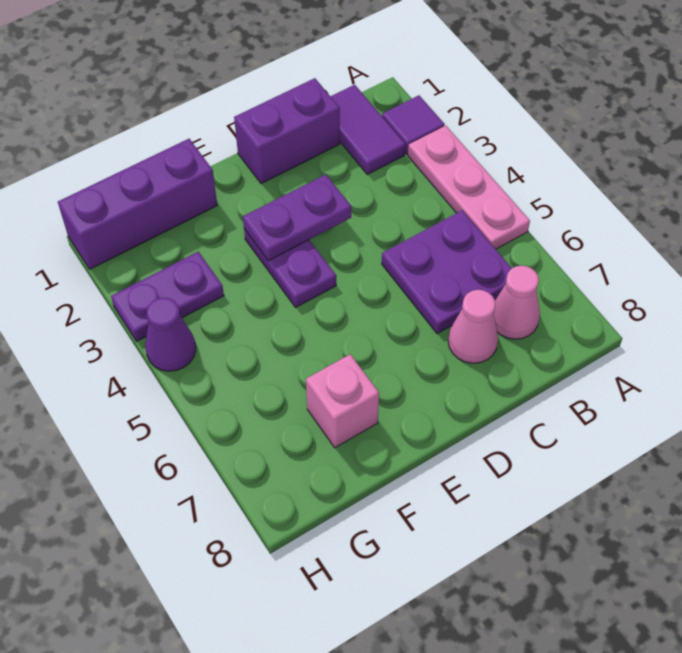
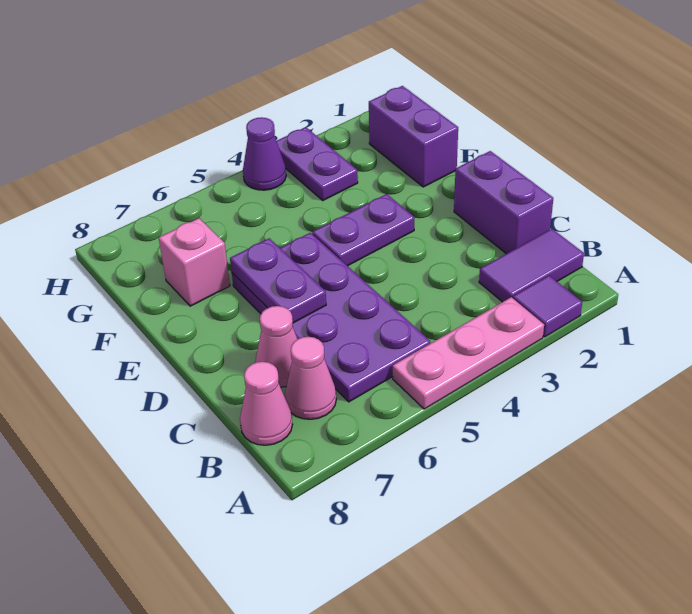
purple plate B5:C6 level 1 -> purple plate B5:E6 level 1
none -> pink cone B8 level 1
purple plate D3:E3 level 2 -> purple plate D6:E6 level 2
purple brick F1:H1 level 1 -> purple brick F1:G1 level 1

